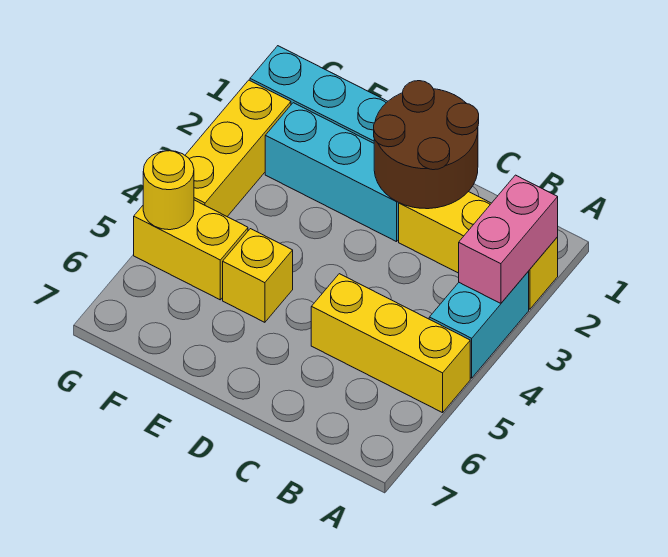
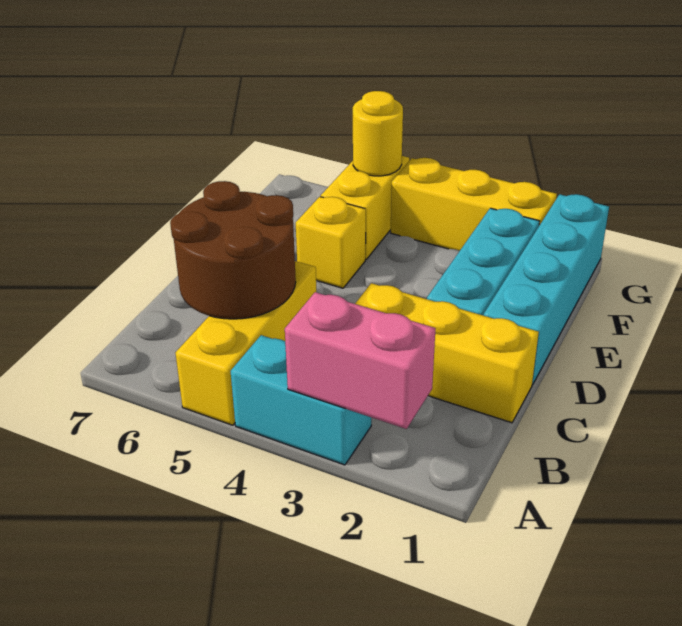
yellow brick A2:C2 level 1 -> yellow brick C1:C3 level 1
brown round brick C1:D2 level 2 -> brown round brick B5:C6 level 2

